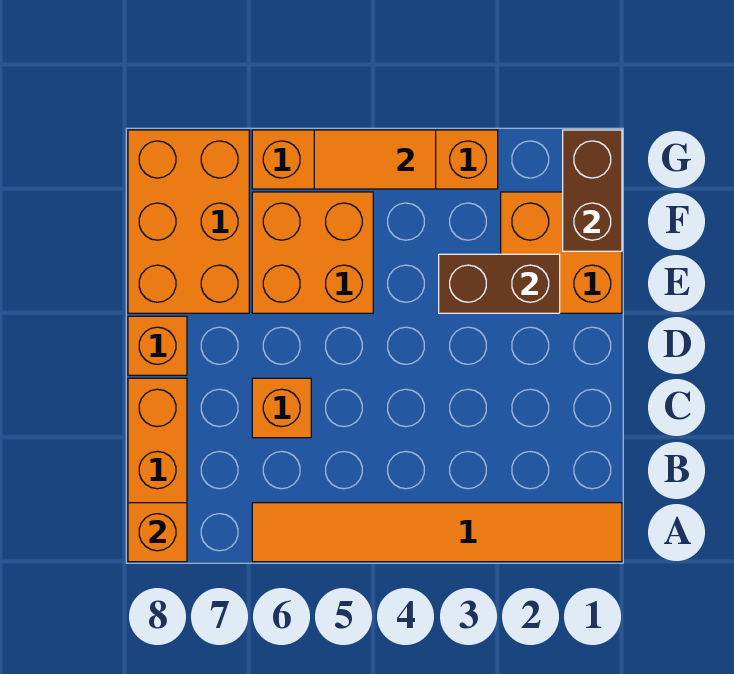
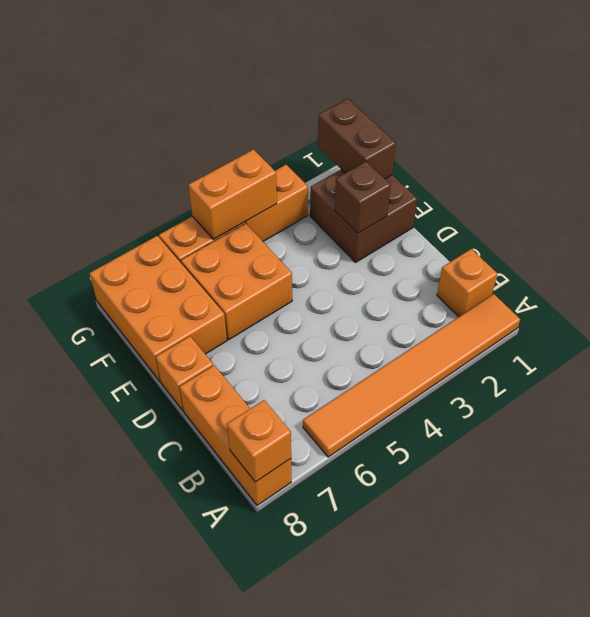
orange brick C6 level 1 -> orange brick B1 level 1
orange brick E1:F2 level 1 -> brown brick E1:F2 level 1
brown brick E2:E3 level 2 -> brown brick E2 level 2
orange tile G4:G5 level 2 -> orange brick G4:G5 level 2

